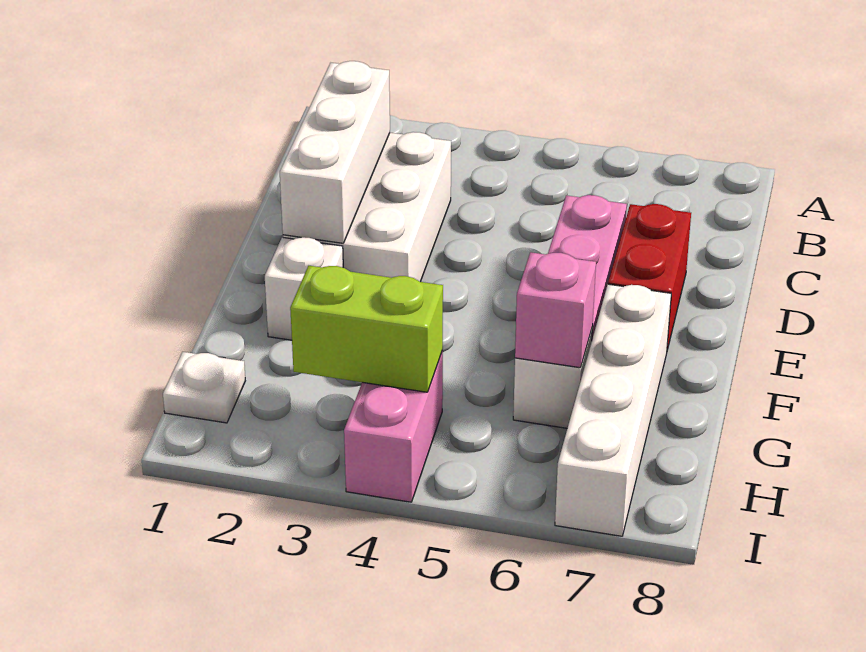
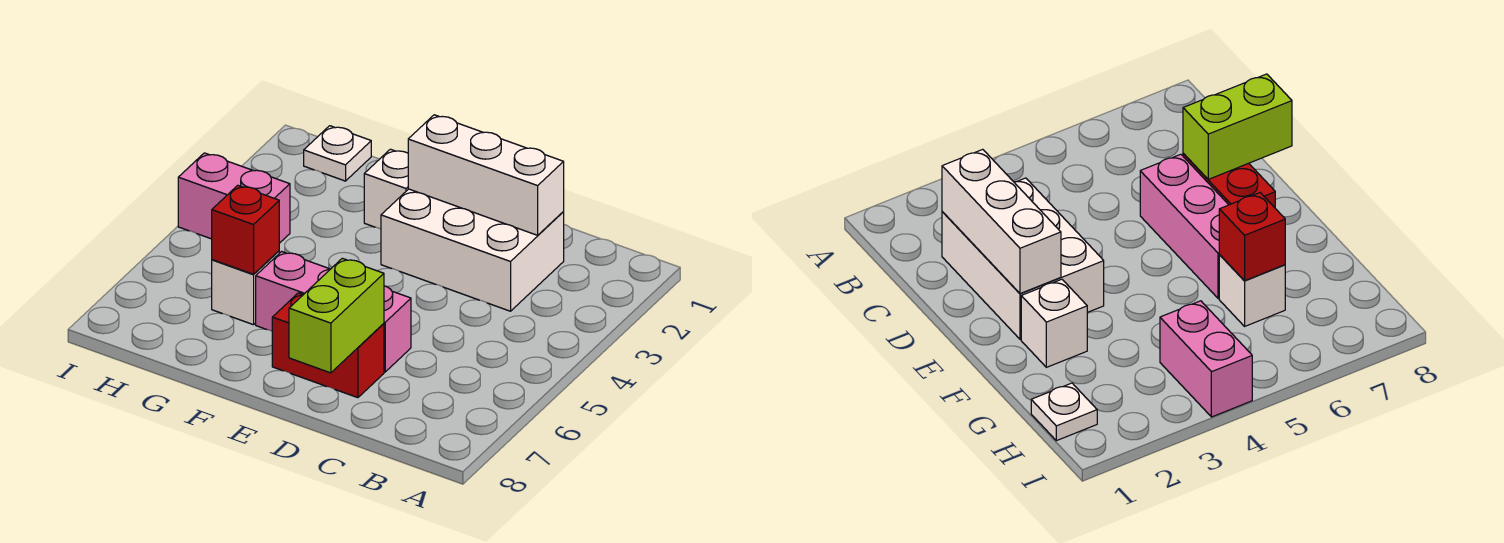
white brick F7:I7 level 1 -> none
pink brick G6 level 2 -> red brick G6 level 2
lime brick H3:H4 level 2 -> lime brick D7:D8 level 2

